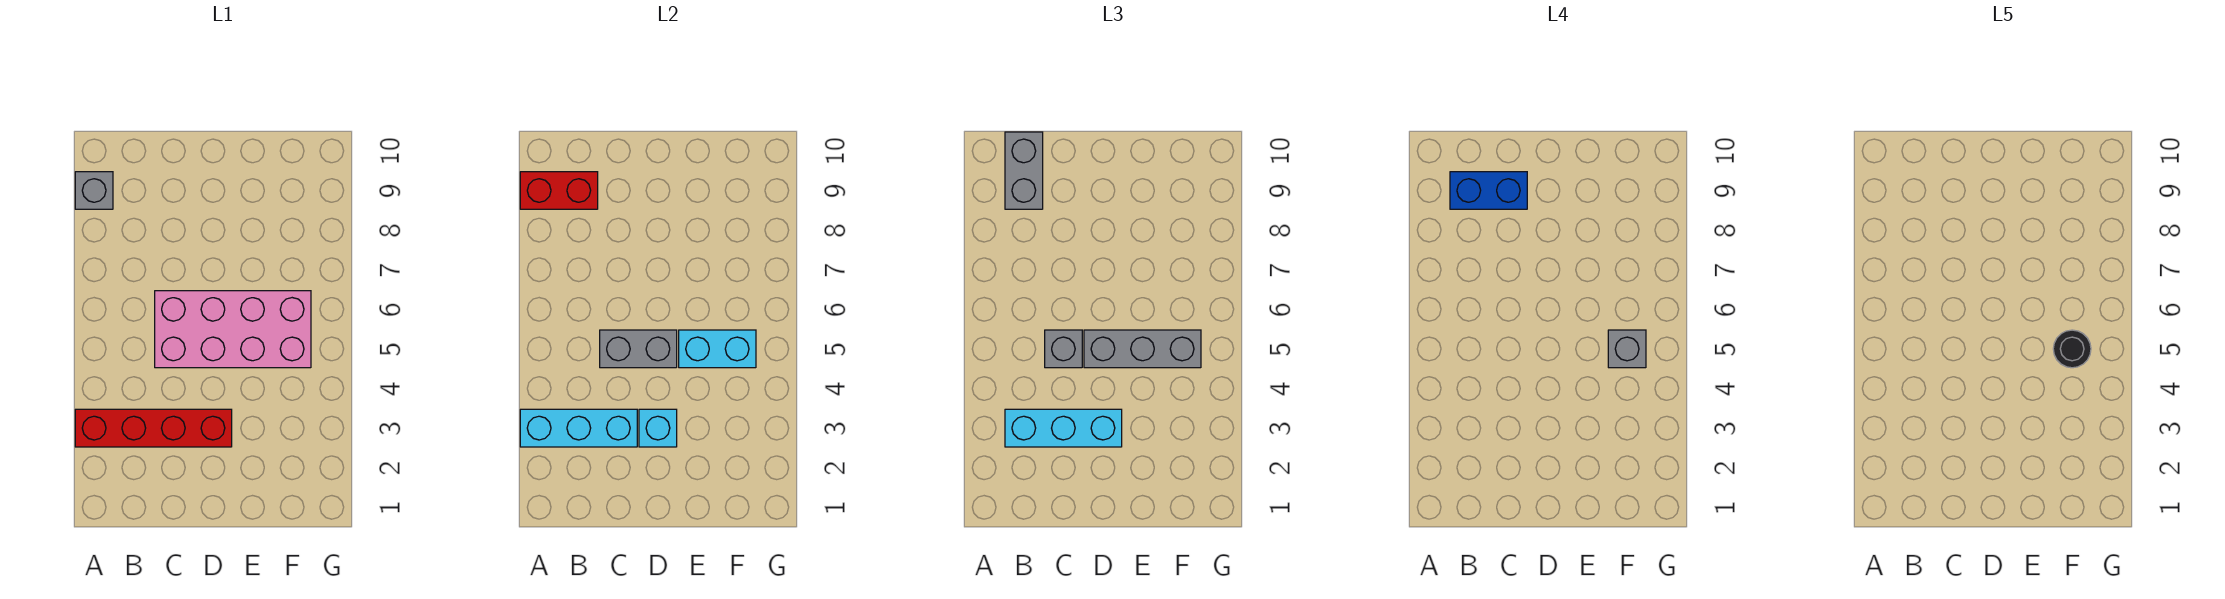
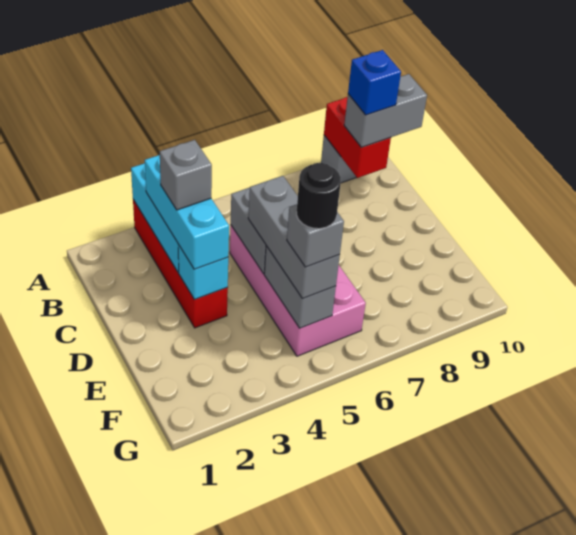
blue brick B9:C9 level 4 -> blue brick B9 level 4
grey brick C5 level 3 -> grey brick C3 level 4
cyan brick E5:F5 level 2 -> grey brick E5:F5 level 2

